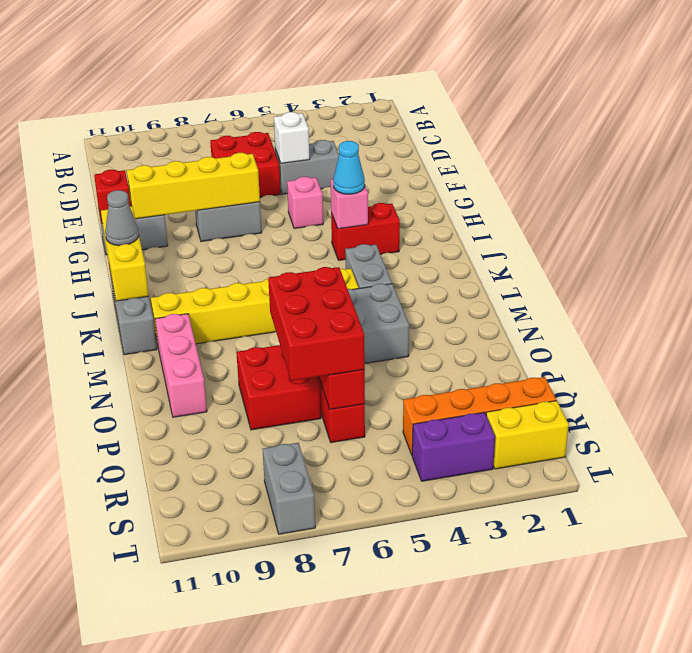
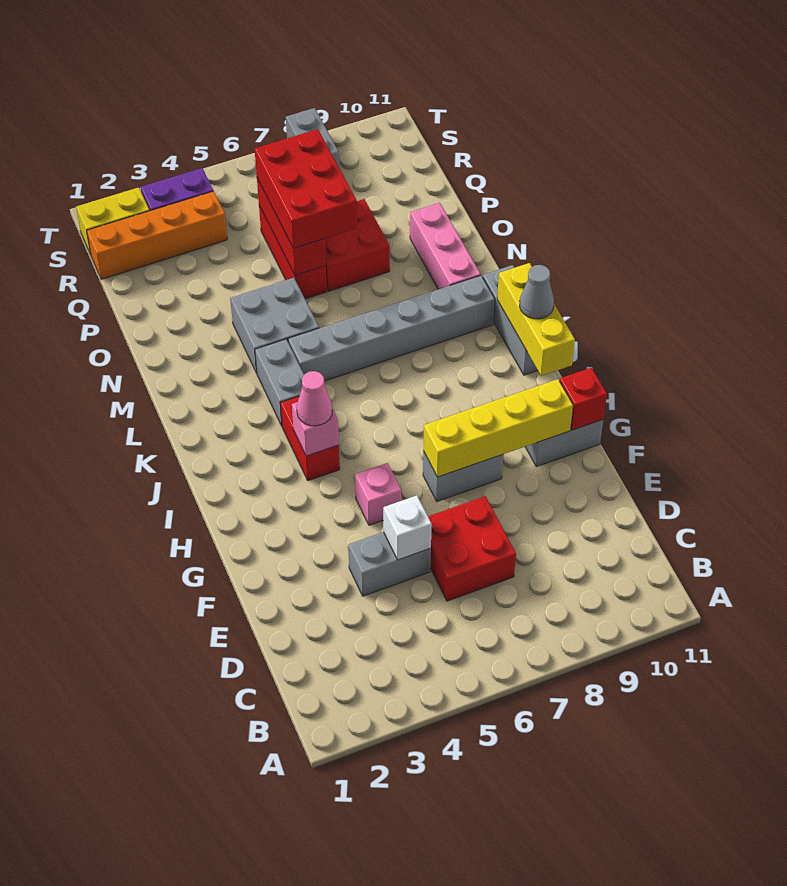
red brick I3:I4 level 1 -> red brick I4:J4 level 1
cyan cone I4 level 3 -> pink cone I4 level 3
yellow brick L5:L10 level 1 -> grey brick L5:L10 level 1

